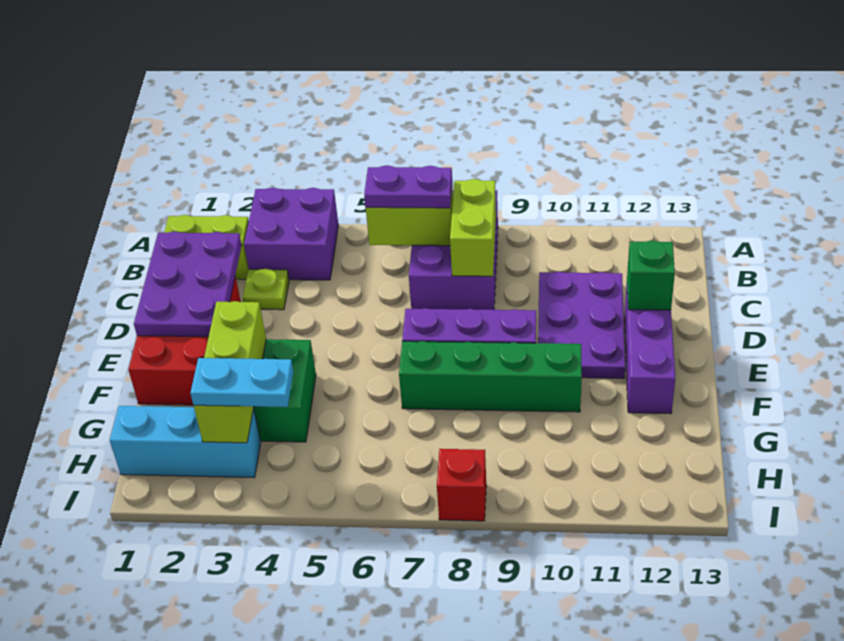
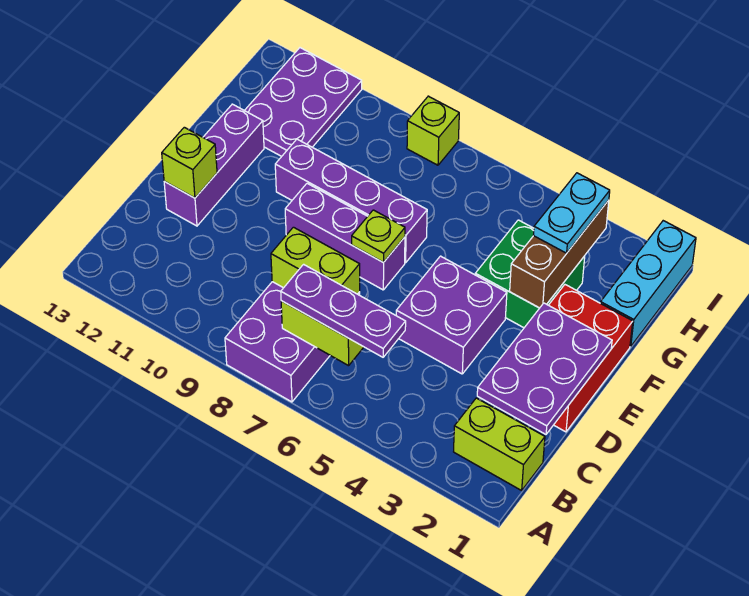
purple brick A3:B4 level 1 -> purple brick D4:E5 level 1
purple plate B6:B7 level 3 -> purple plate B5:B7 level 3
lime brick B8:C8 level 2 -> lime brick C7:C8 level 2
lime plate C3 level 1 -> lime plate E7 level 2
purple plate C10:E11 level 1 -> purple plate G11:I12 level 1
green brick D12 level 2 -> lime brick D12 level 2
lime brick F3:H3 level 2 -> brown brick F3:H3 level 2
green brick F7:F10 level 1 -> purple brick F7:F10 level 1
cyan brick H1:H3 level 1 -> cyan brick G1:I1 level 1
cyan plate H3:H4 level 3 -> cyan plate G3:H3 level 3
red brick I8 level 1 -> lime brick I8 level 1

